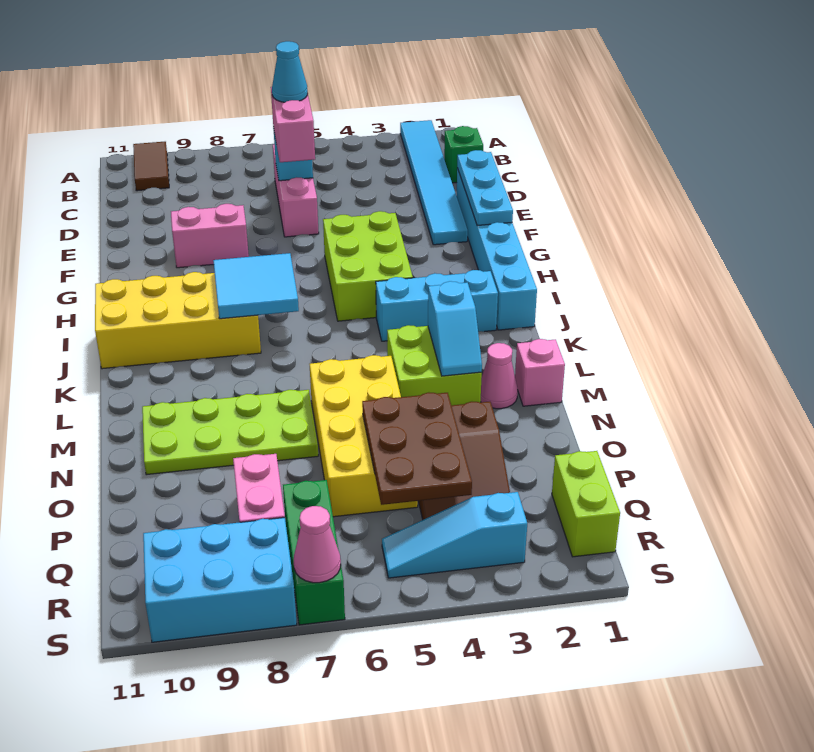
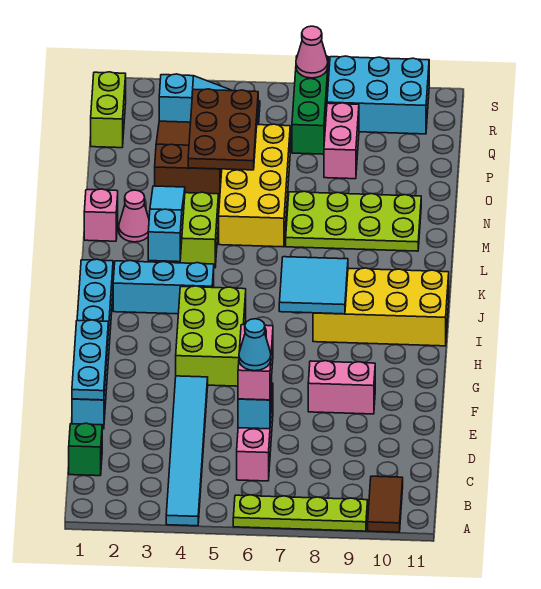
cyan tile A2:F2 level 1 -> cyan tile A4:F4 level 1
none -> lime plate A6:A9 level 1
cyan slope L3:M3 level 2 top L -> cyan slope K3:M3 level 2 top K

